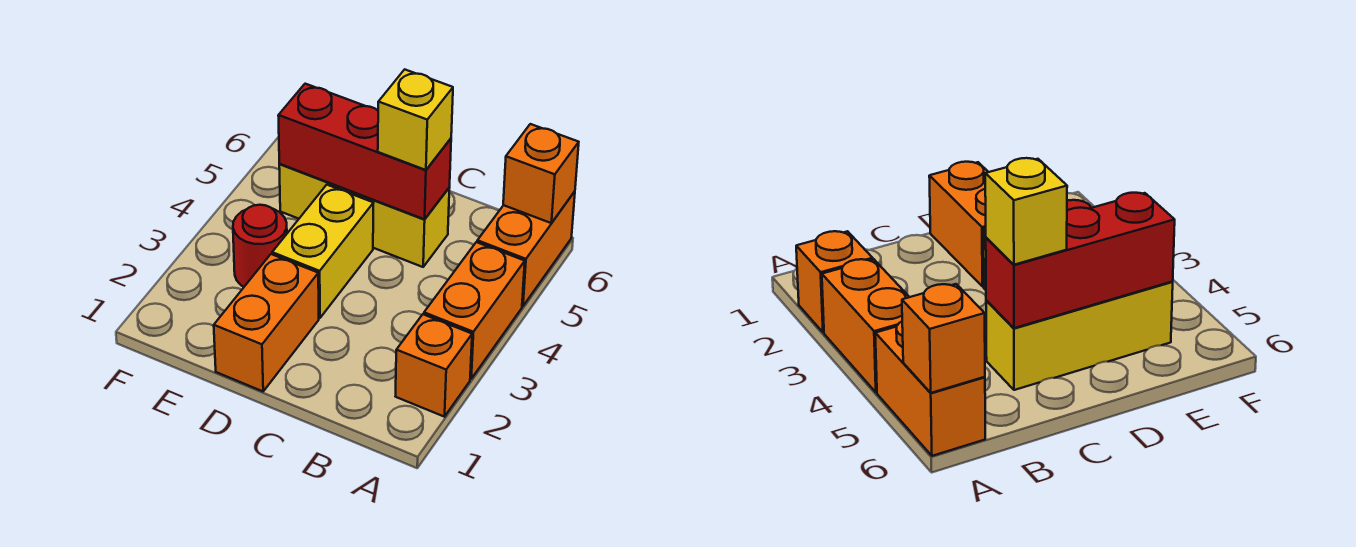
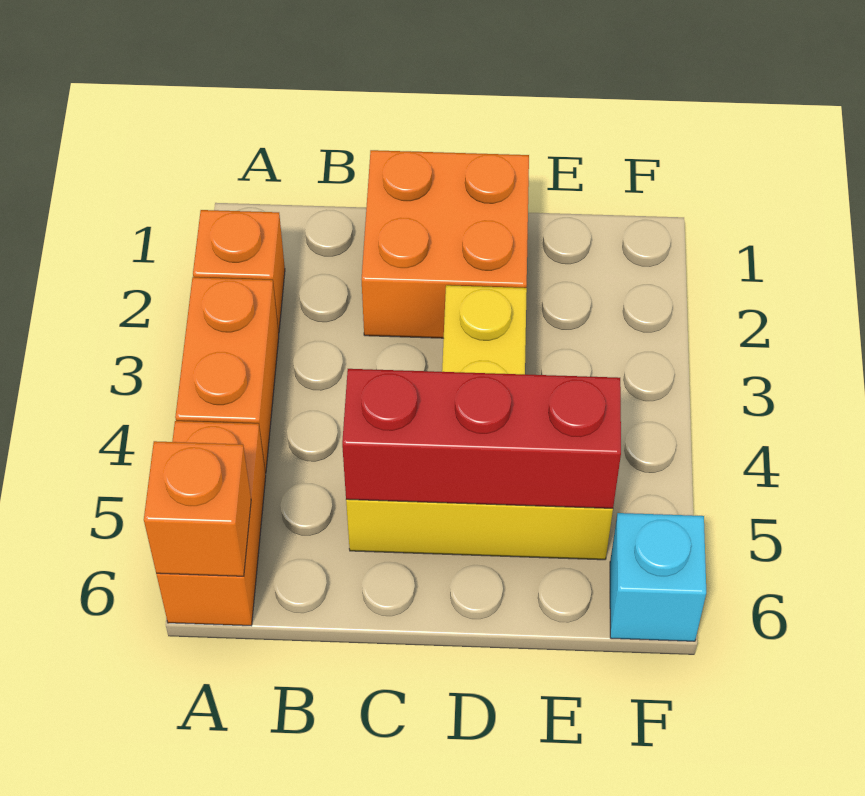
yellow brick C5 level 3 -> none
orange brick D1:D2 level 1 -> orange brick C1:D2 level 1
red round brick E3 level 1 -> none
none -> cyan brick F6 level 1

